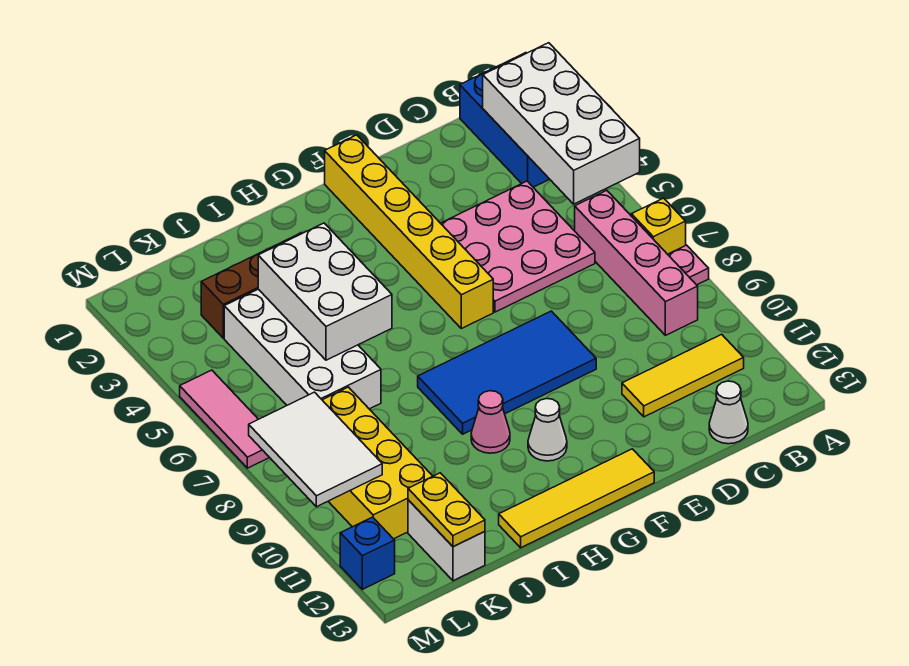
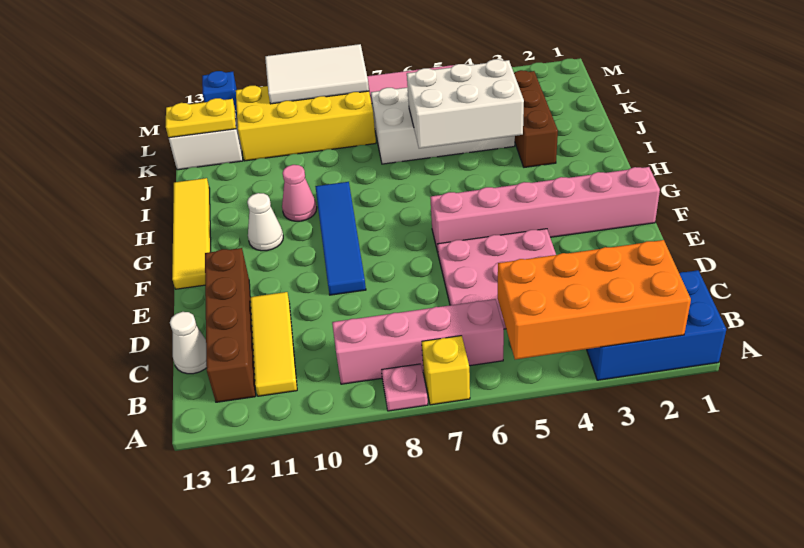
white brick A2:B5 level 2 -> orange brick A2:B5 level 2
none -> brown brick B12:E12 level 1
blue tile E8:H9 level 1 -> blue tile E9:H9 level 1
yellow brick F1:F6 level 1 -> pink brick F1:F6 level 1

